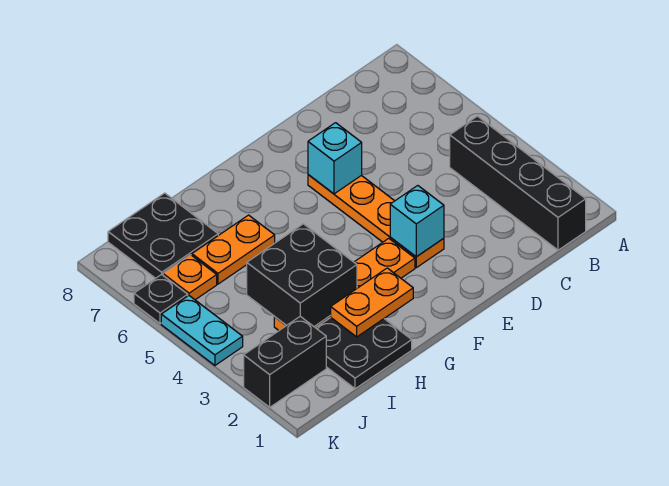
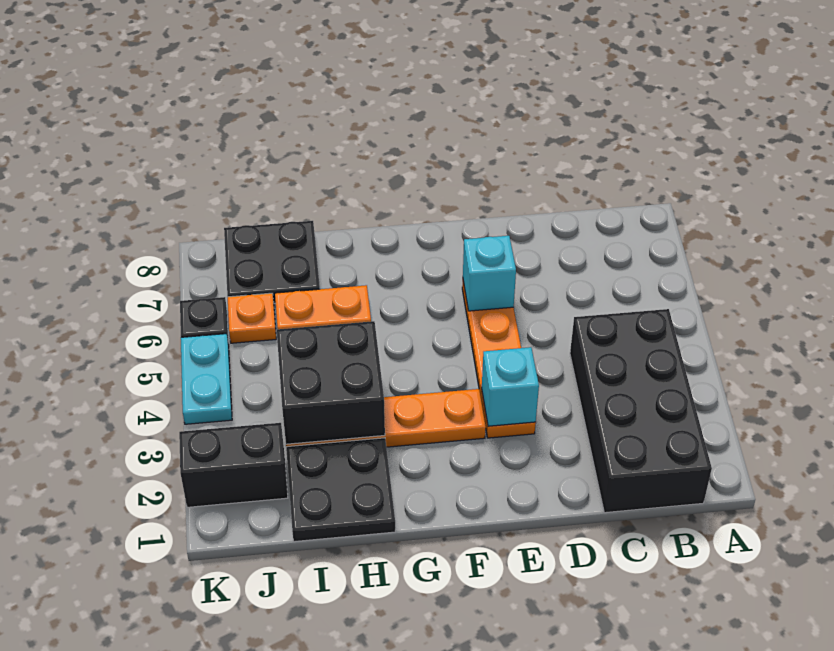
black brick B1:B4 level 1 -> black brick B1:C4 level 1
orange plate G2:H2 level 2 -> none

